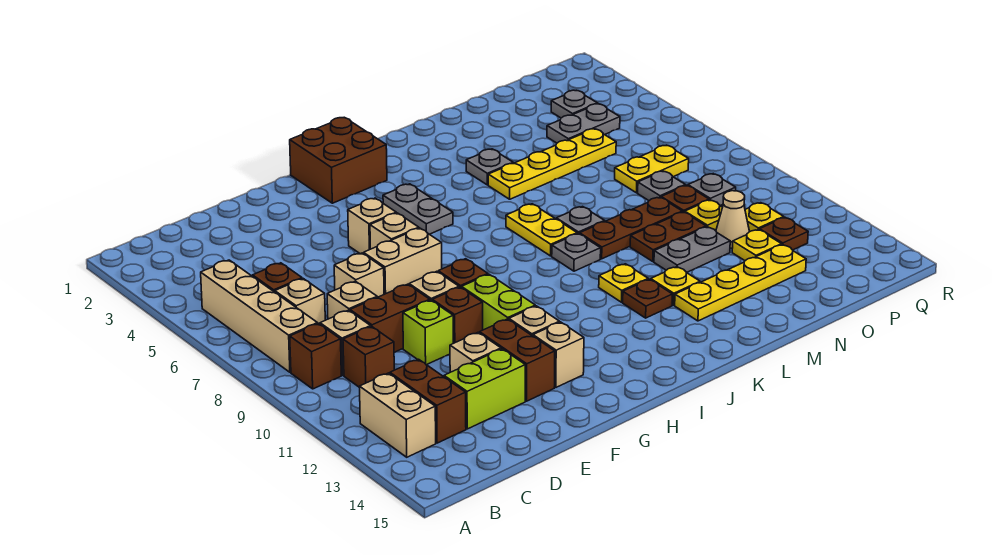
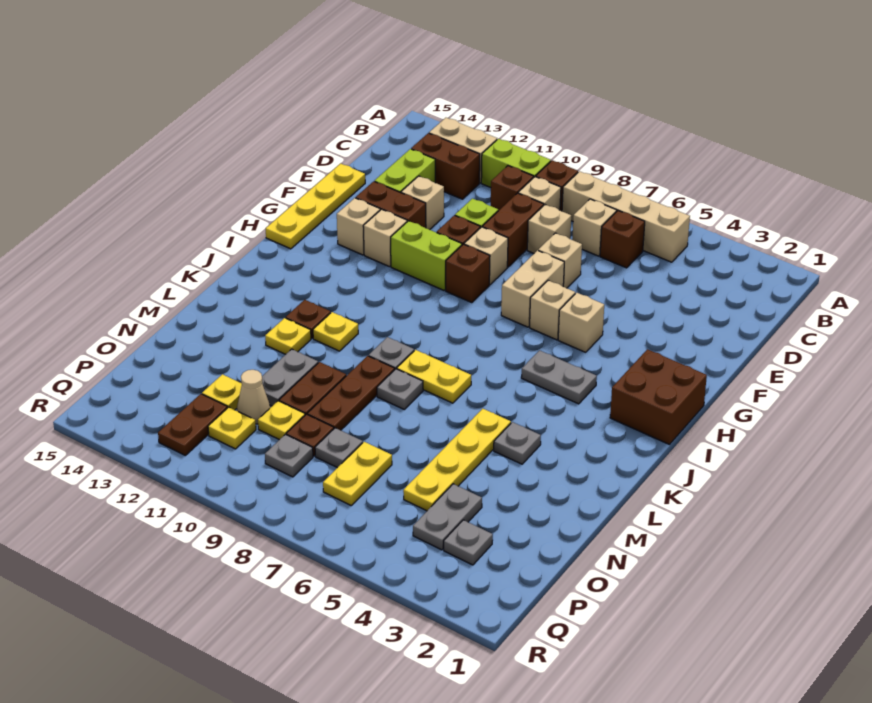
none -> lime brick B10:B11 level 1
yellow plate L13:O13 level 1 -> yellow plate E15:H15 level 1
brown plate P12 level 1 -> brown plate P12:Q12 level 1

